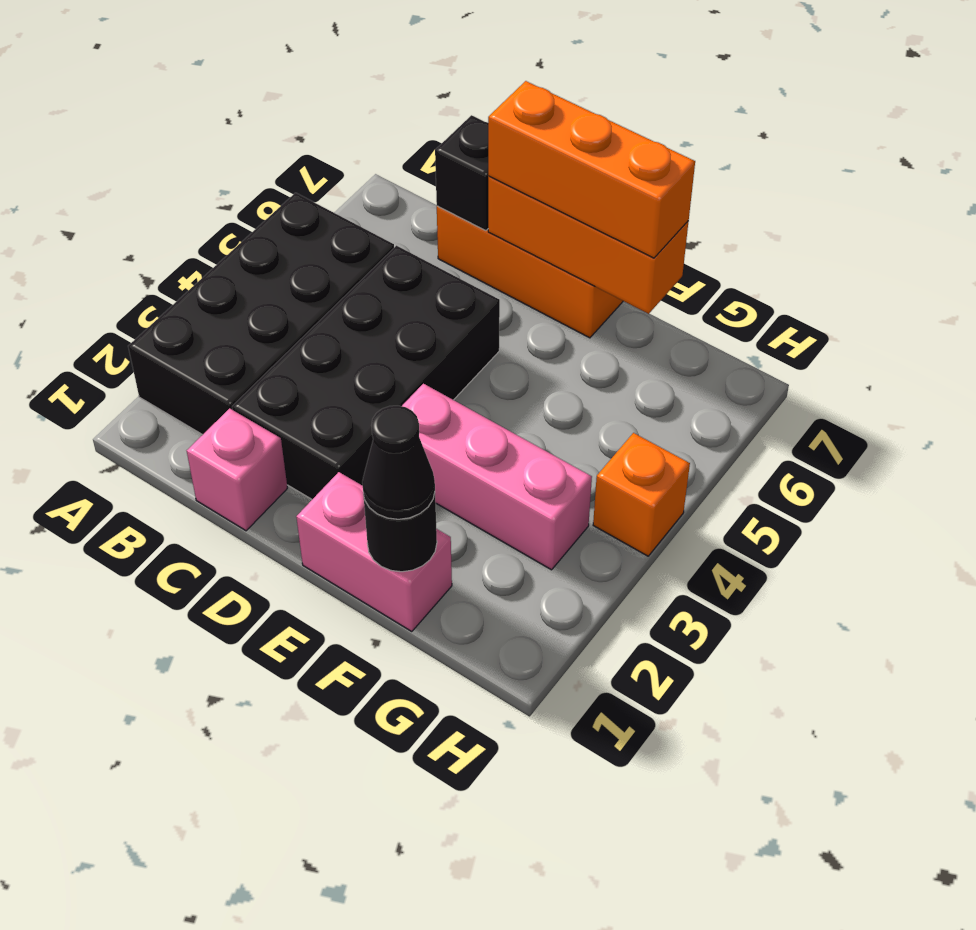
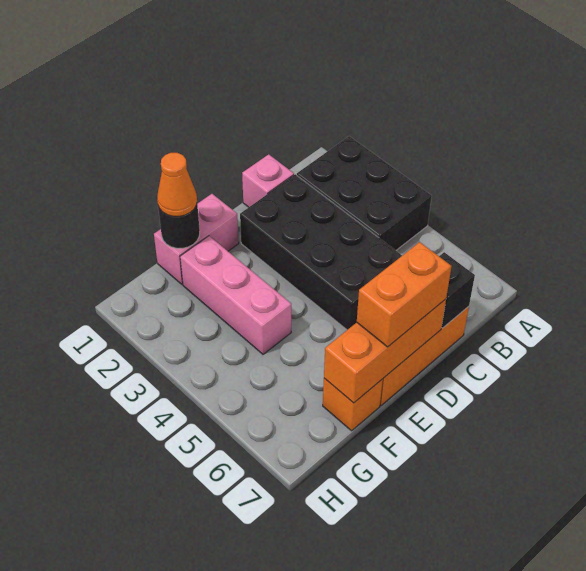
black brick A2:B5 level 1 -> black brick A2:B4 level 1
orange brick D7:F7 level 3 -> orange brick D7:E7 level 3
pink brick E3:G3 level 1 -> pink brick F2:F4 level 1
black cone F1 level 3 -> orange cone F1 level 3
orange brick H4 level 1 -> orange brick F7 level 1

